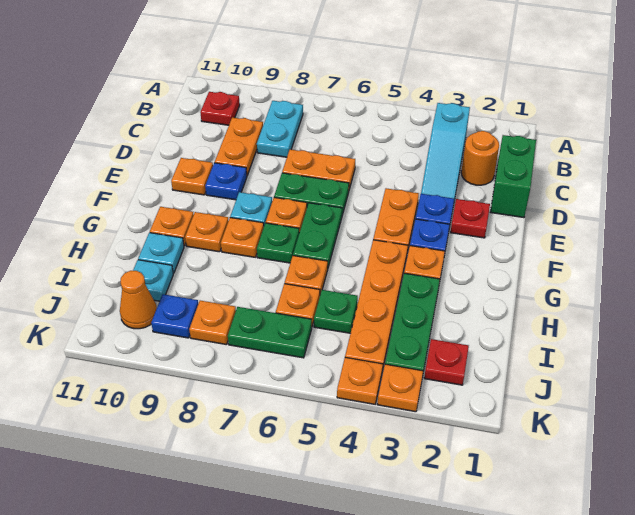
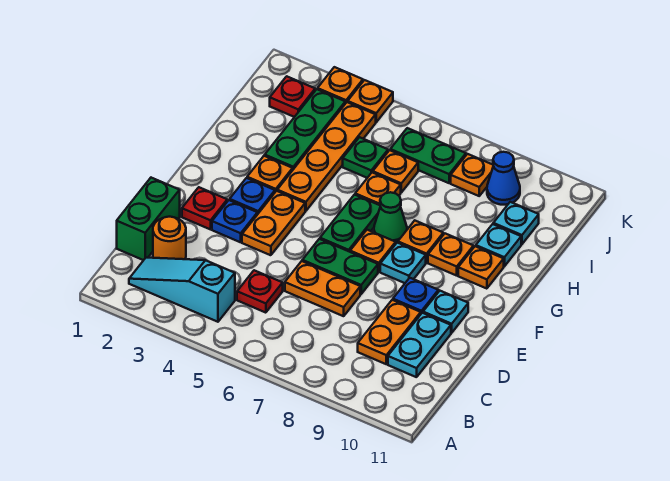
cyan slope B3:D3 level 1 top B -> cyan slope B2:B4 level 1 top 4
cyan plate B8:C8 level 1 -> cyan plate C10:D10 level 1
red plate B10 level 1 -> red plate C5 level 1
orange plate E10 level 1 -> cyan plate E10 level 1
green plate G7 level 1 -> green cone G7 level 1
blue plate J9 level 1 -> blue cone J9 level 1
orange cone J10 level 1 -> none

